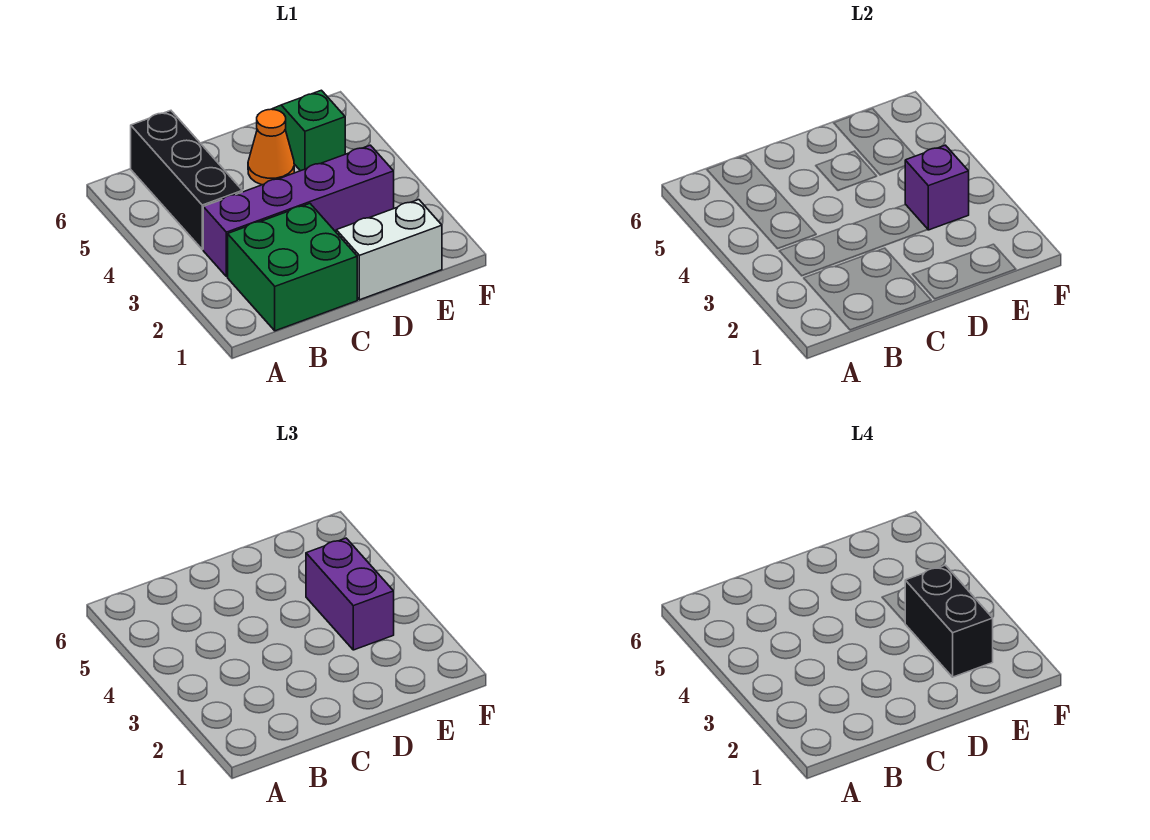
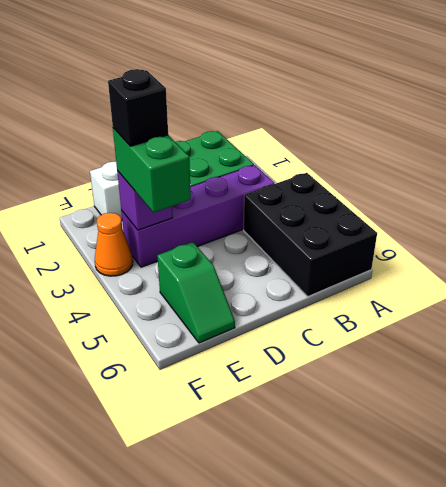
black brick B4:B6 level 1 -> black brick A4:B6 level 1
orange cone D5 level 1 -> orange cone F3 level 1
black brick E2:E3 level 4 -> black brick E3 level 4
purple brick E3:E4 level 3 -> green brick E3:E4 level 3

